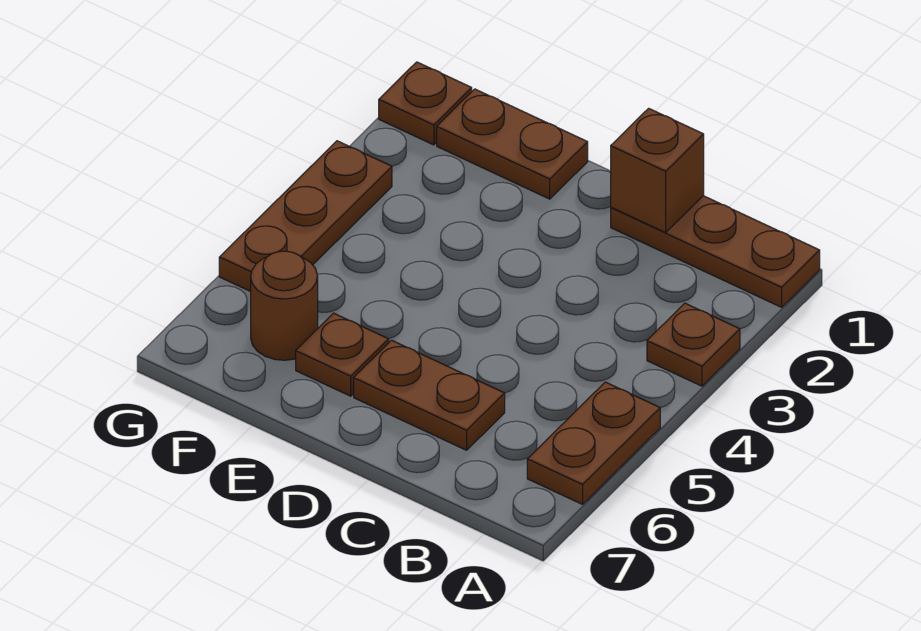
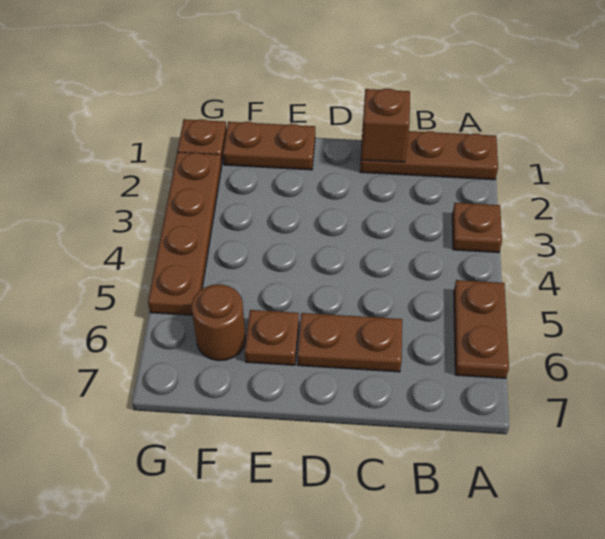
brown plate G3:G5 level 1 -> brown plate G2:G5 level 1

